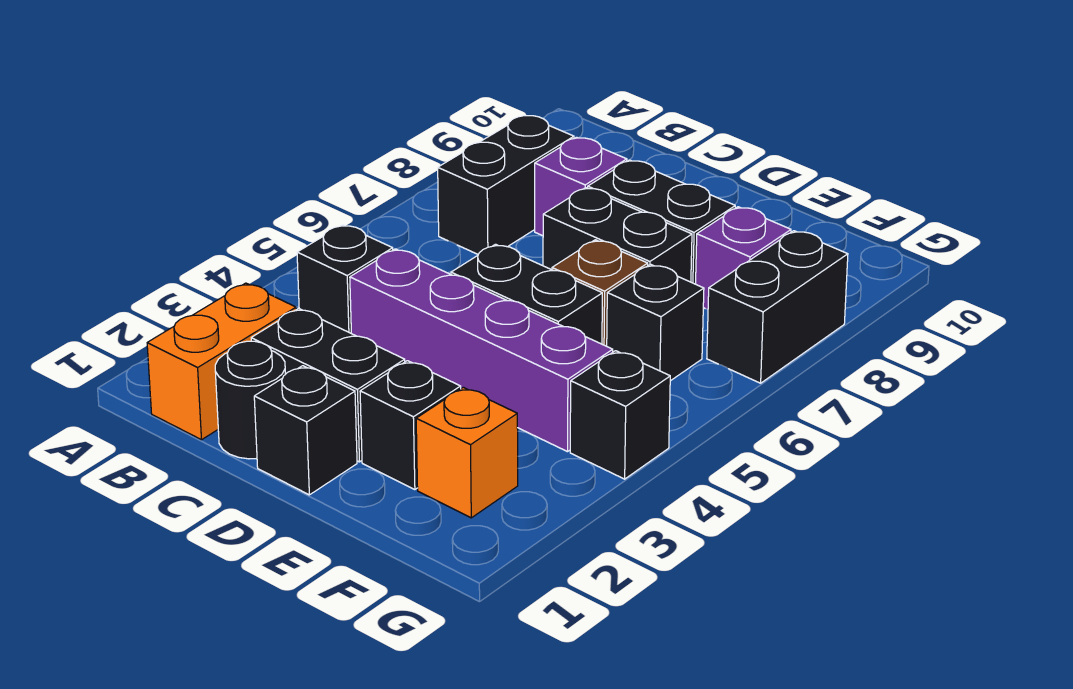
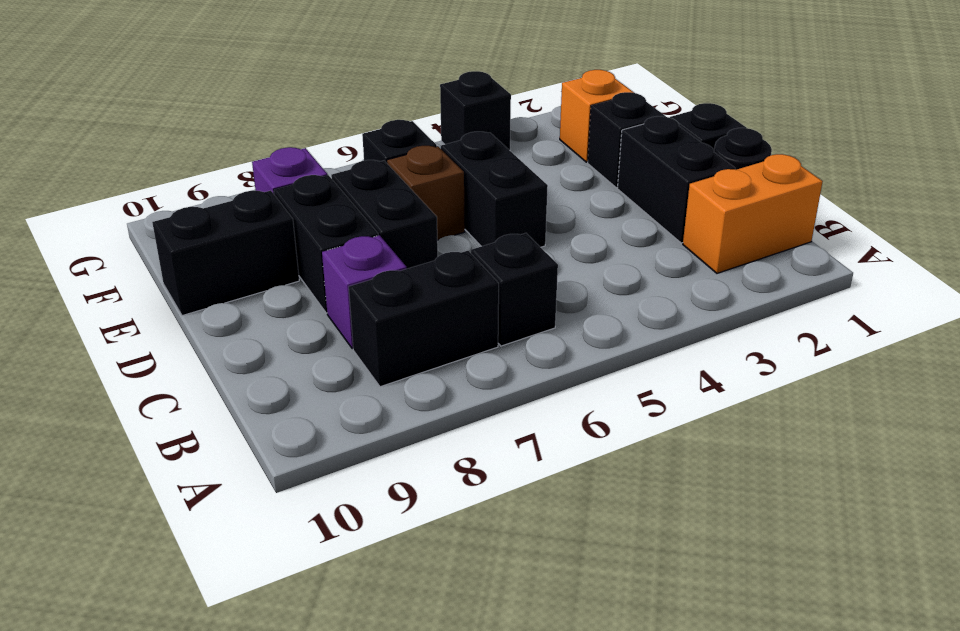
black brick B4 level 1 -> black brick B6 level 1
purple brick C4:F4 level 1 -> none
black brick G7:G8 level 1 -> black brick E9:E10 level 1

